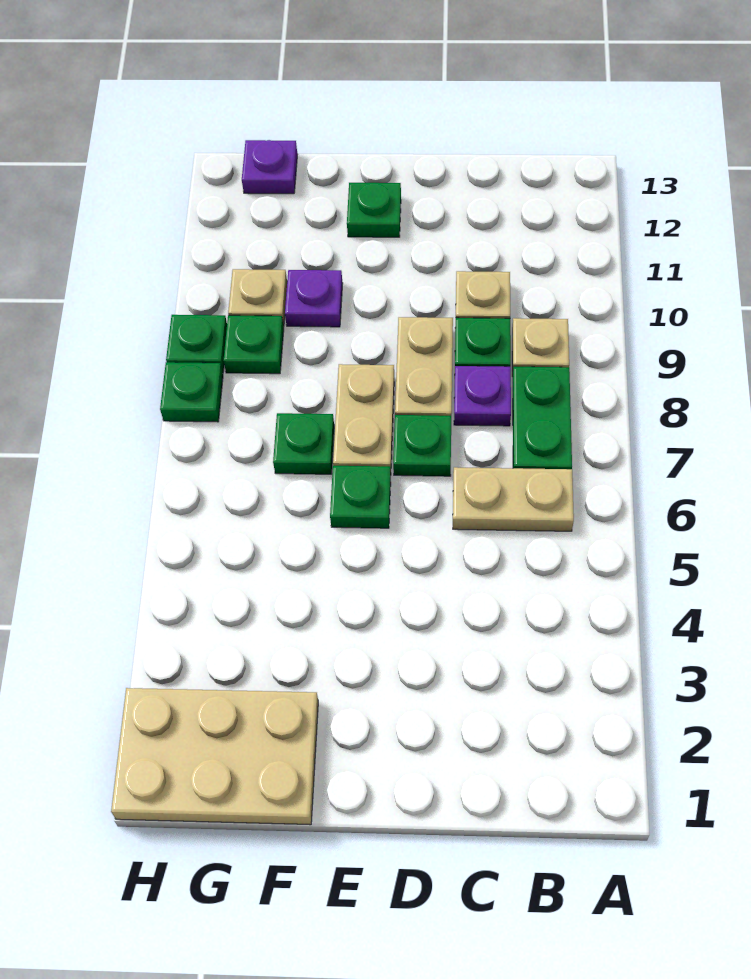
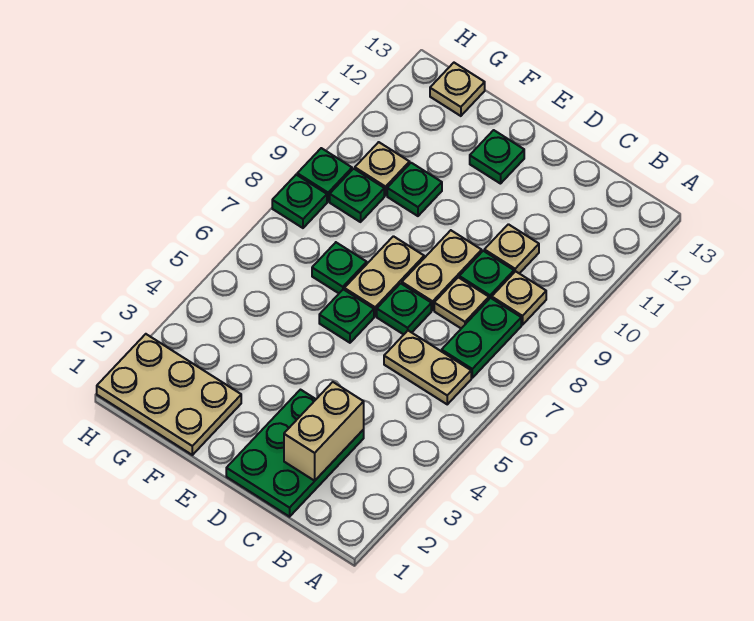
none -> green plate C1:D3 level 1
none -> tan brick C2:C3 level 2
purple plate C8 level 1 -> tan plate C8 level 1
purple plate F10 level 1 -> green plate F10 level 1
purple plate G13 level 1 -> tan plate G13 level 1

